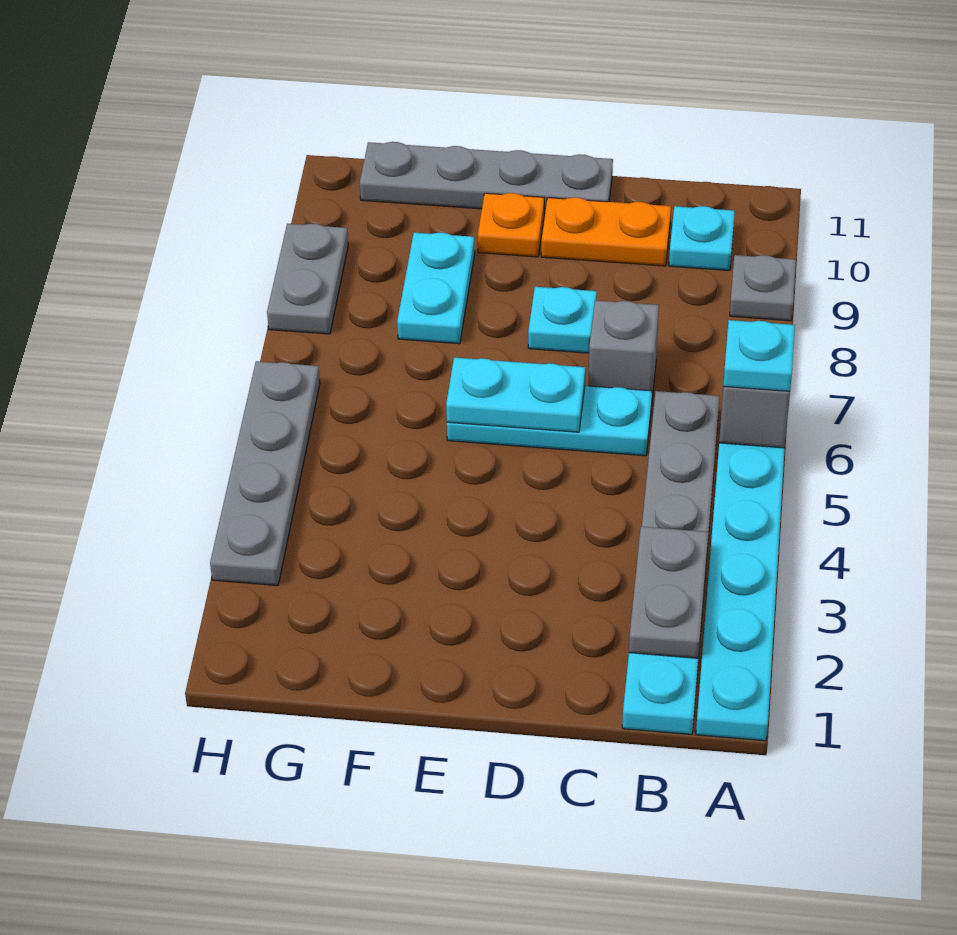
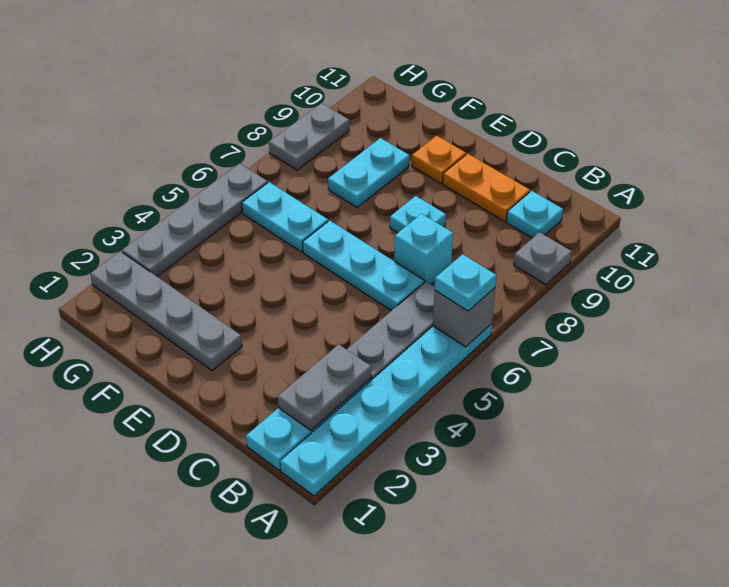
grey brick C7 level 1 -> cyan brick C7 level 1
cyan plate D6:E6 level 2 -> cyan plate F6:G6 level 1
grey plate D11:G11 level 1 -> grey plate E2:H2 level 1

